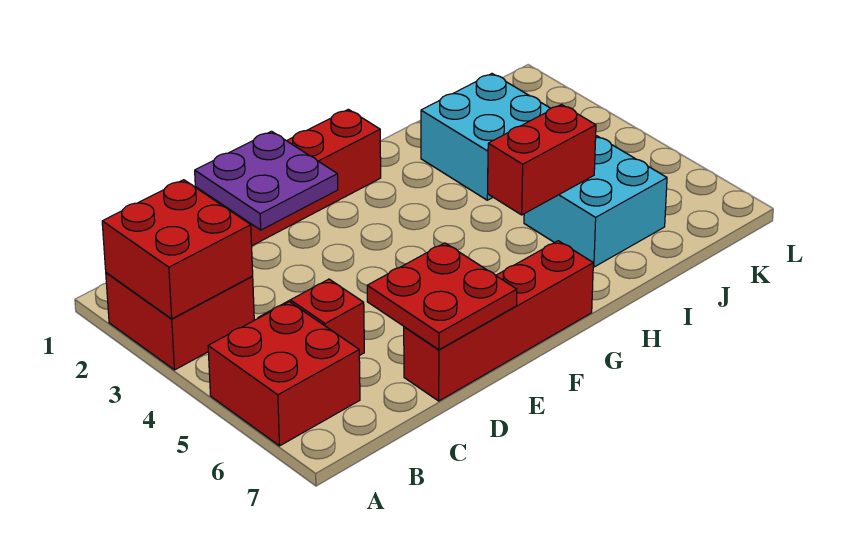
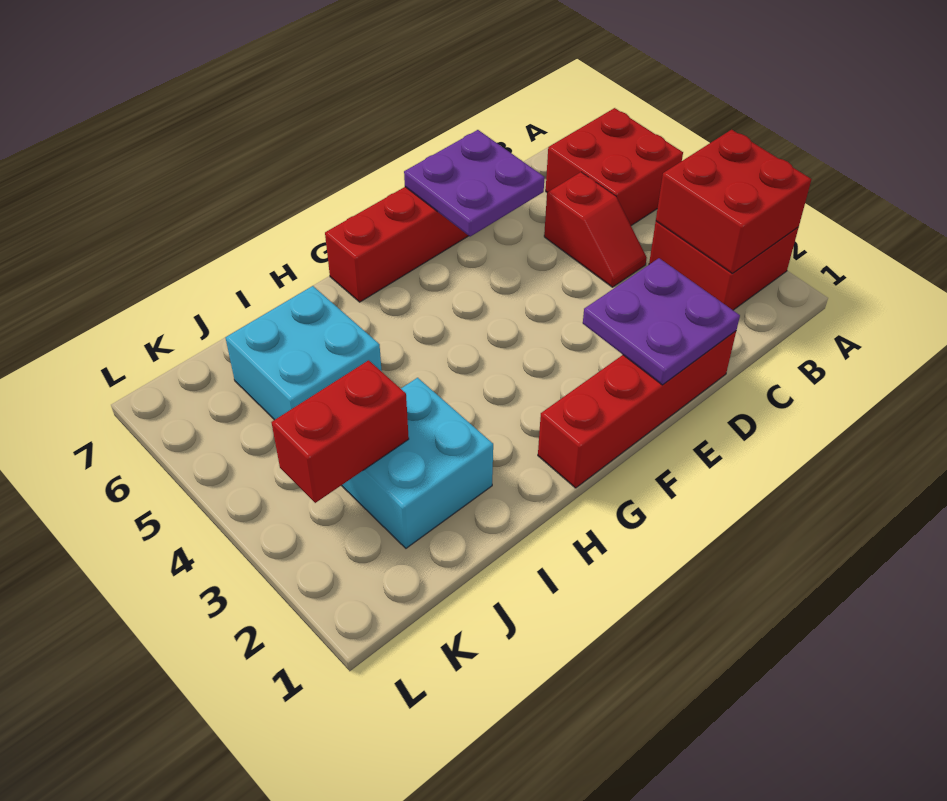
red plate D6:E7 level 2 -> purple plate D6:E7 level 2
red brick H5:I5 level 2 -> red brick J3:K3 level 2

